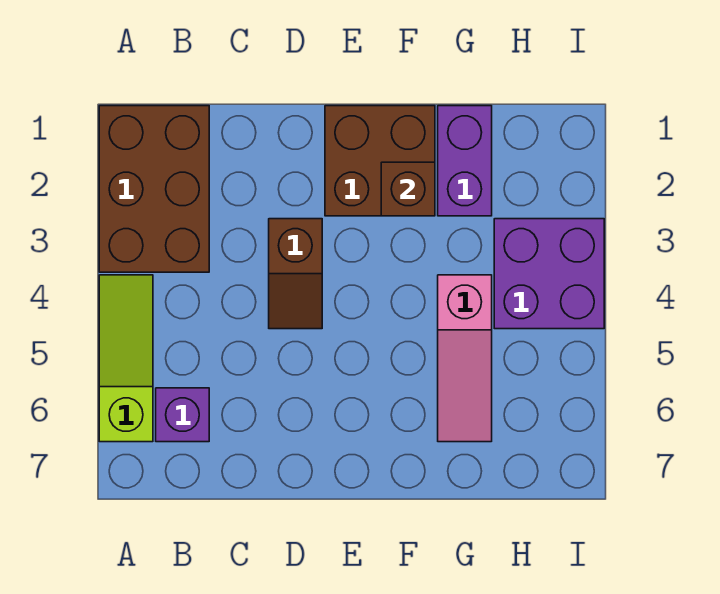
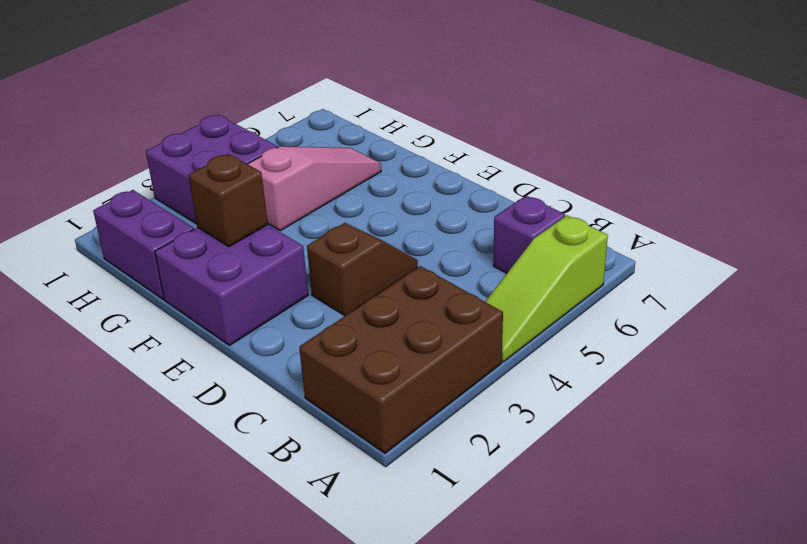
brown brick E1:F2 level 1 -> purple brick E1:F2 level 1
purple brick G1:G2 level 1 -> purple brick G1:H1 level 1

